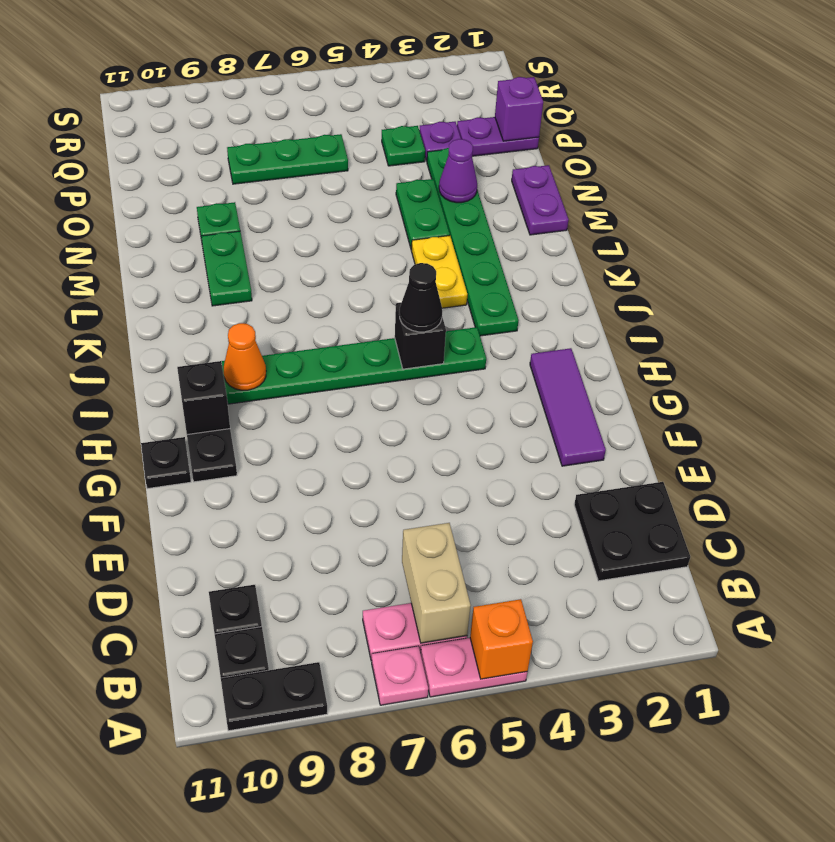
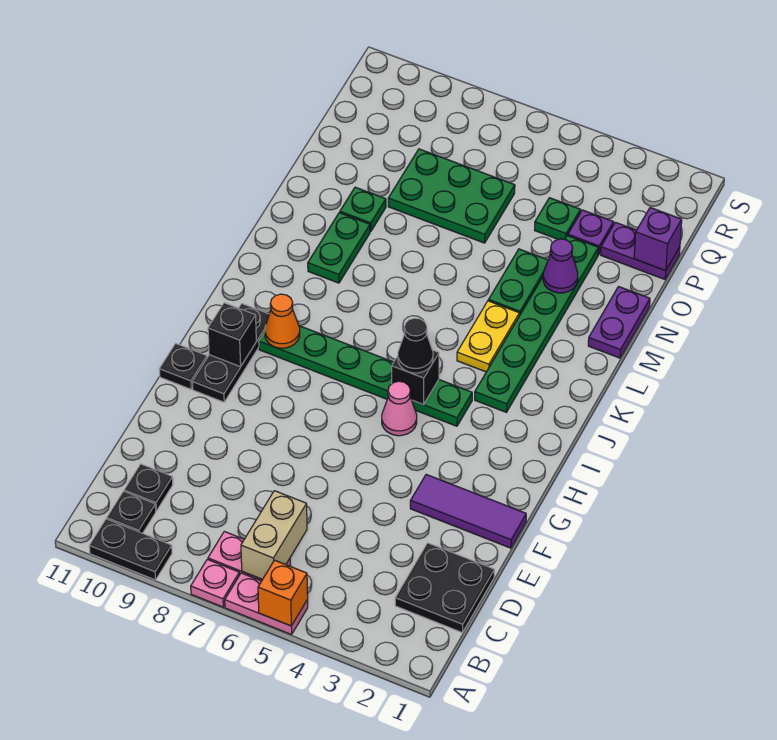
purple tile F2:H2 level 1 -> purple tile F1:F3 level 1
none -> pink cone H5 level 1
green plate P6:P8 level 1 -> green plate O6:P8 level 1

